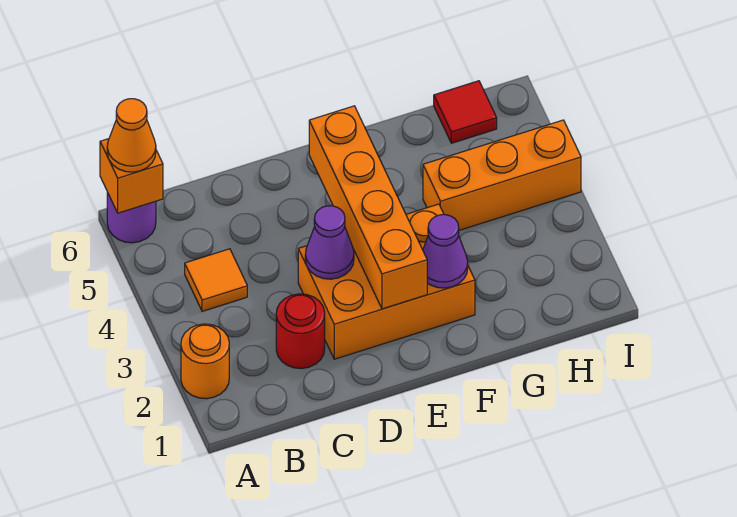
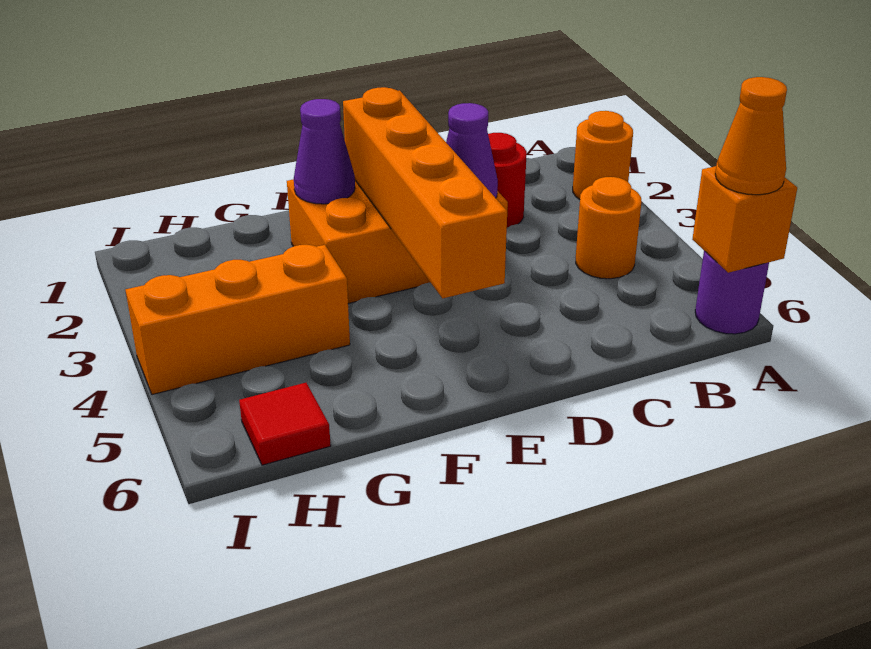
orange tile B4 level 1 -> orange round brick B4 level 1

